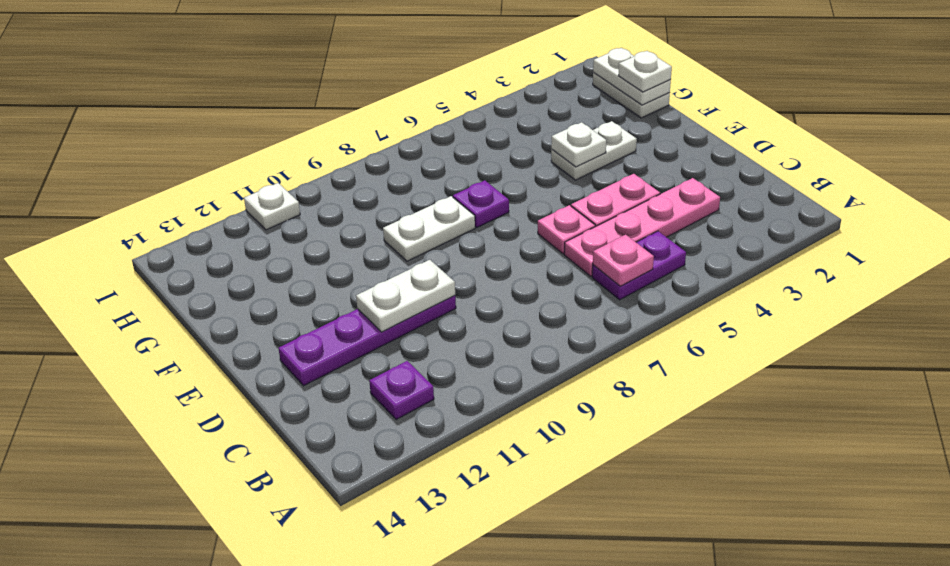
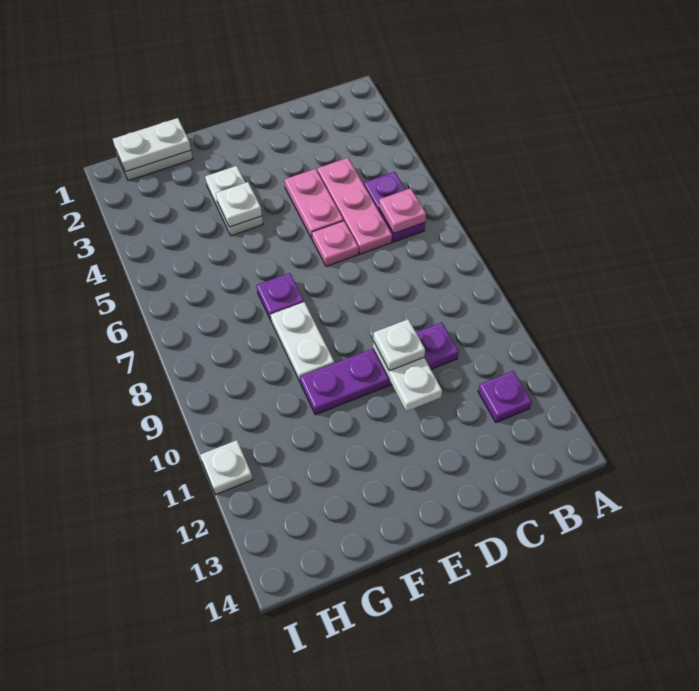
pink plate C3:C6 level 1 -> pink plate C4:C6 level 1
purple plate D10:D13 level 1 -> purple plate C10:F10 level 1
white plate G1 level 3 -> white plate D10 level 3

